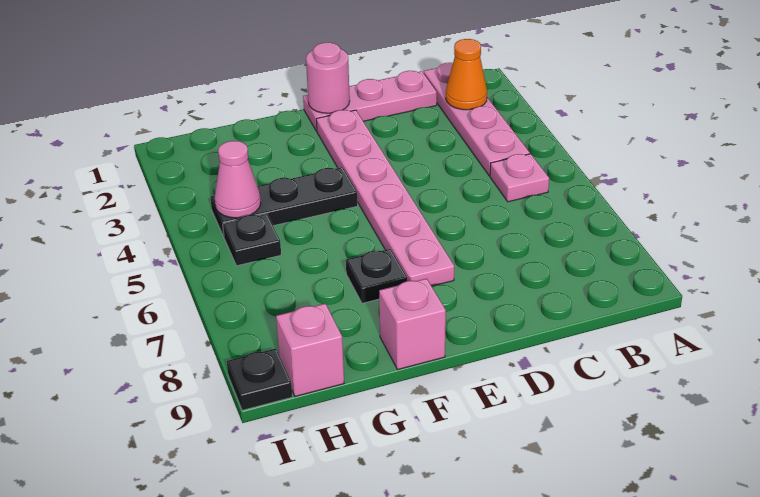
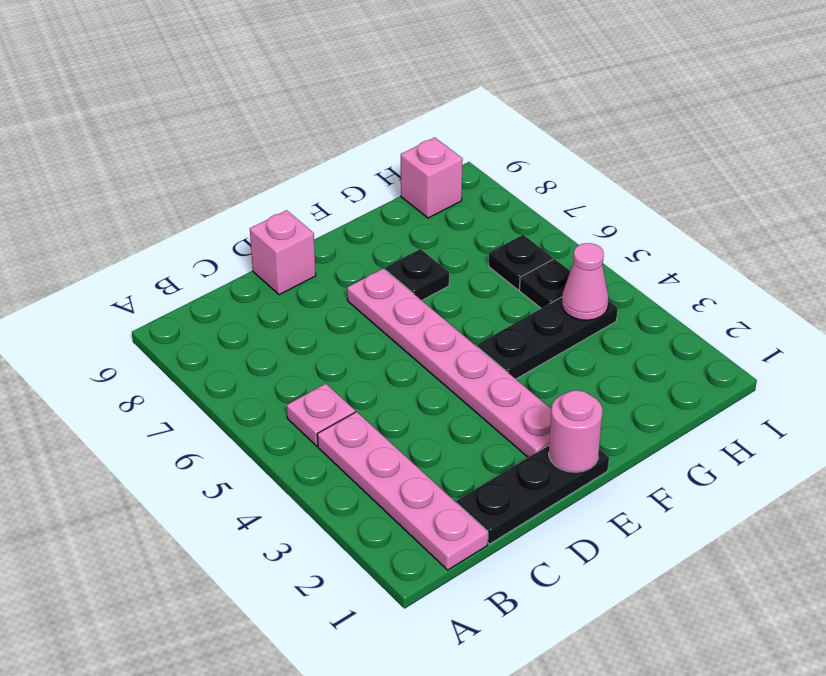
orange cone B2 level 2 -> none
pink plate C1:E1 level 1 -> black plate C1:E1 level 1
pink brick F9 level 1 -> pink brick D9 level 1
black plate I9 level 1 -> black plate H6 level 1

